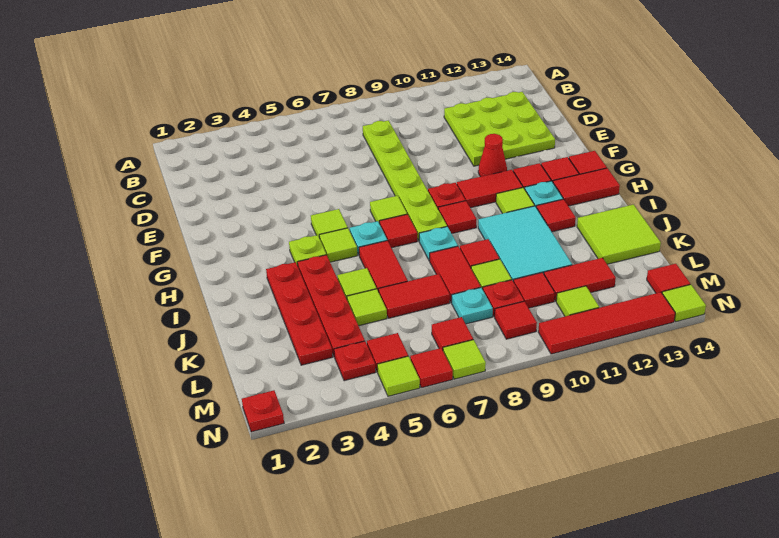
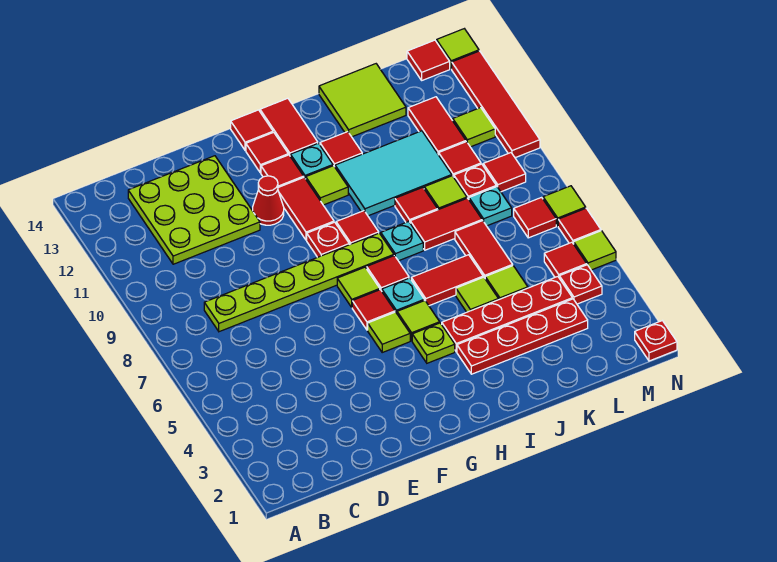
none -> red tile G6 level 1

